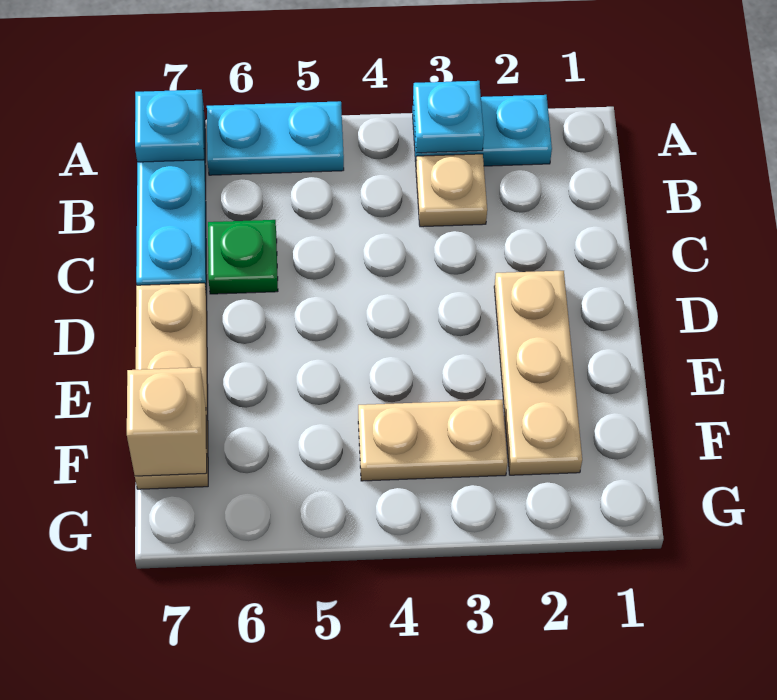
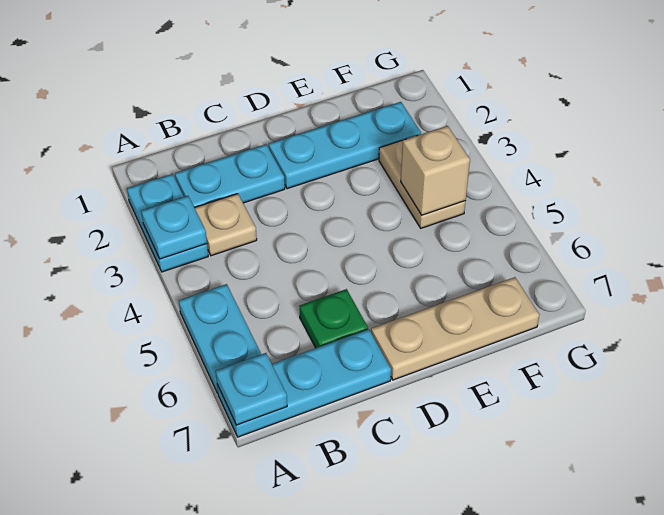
none -> cyan plate B2:C2 level 1
tan plate D2:F2 level 1 -> cyan plate D2:F2 level 1
tan brick F7 level 2 -> tan brick F4 level 2

